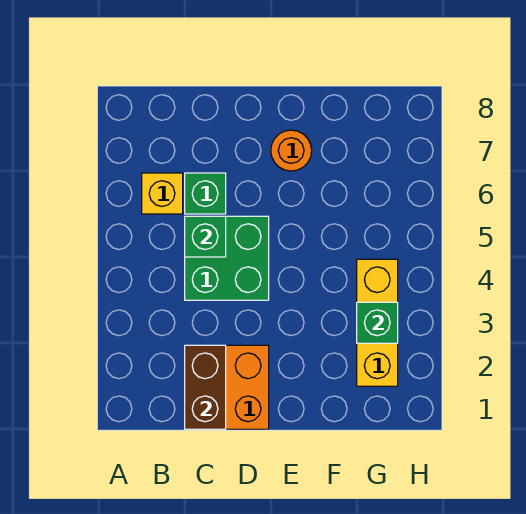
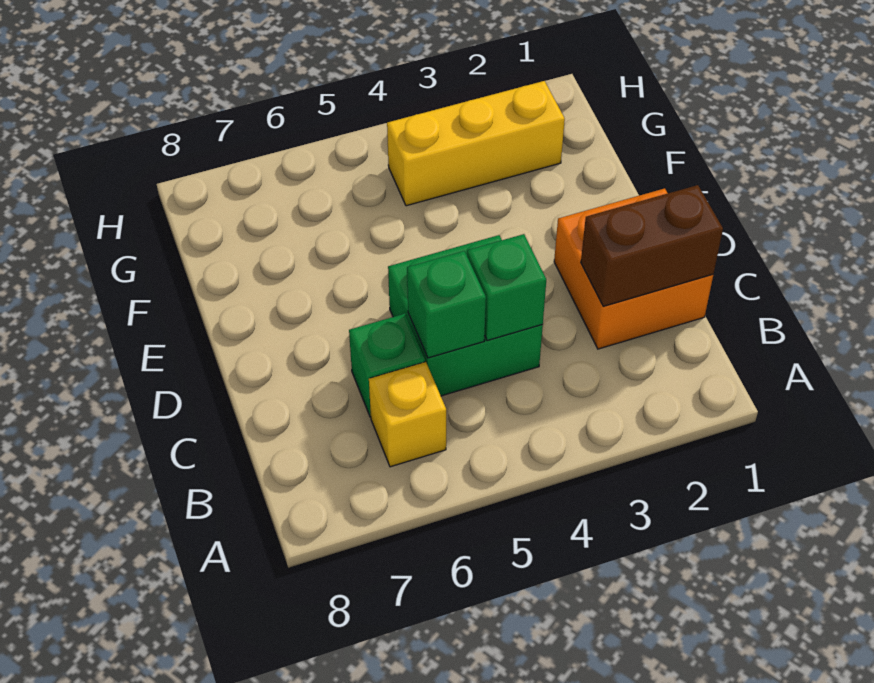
orange round brick E7 level 1 -> none
green brick G3 level 2 -> green brick C4 level 2

